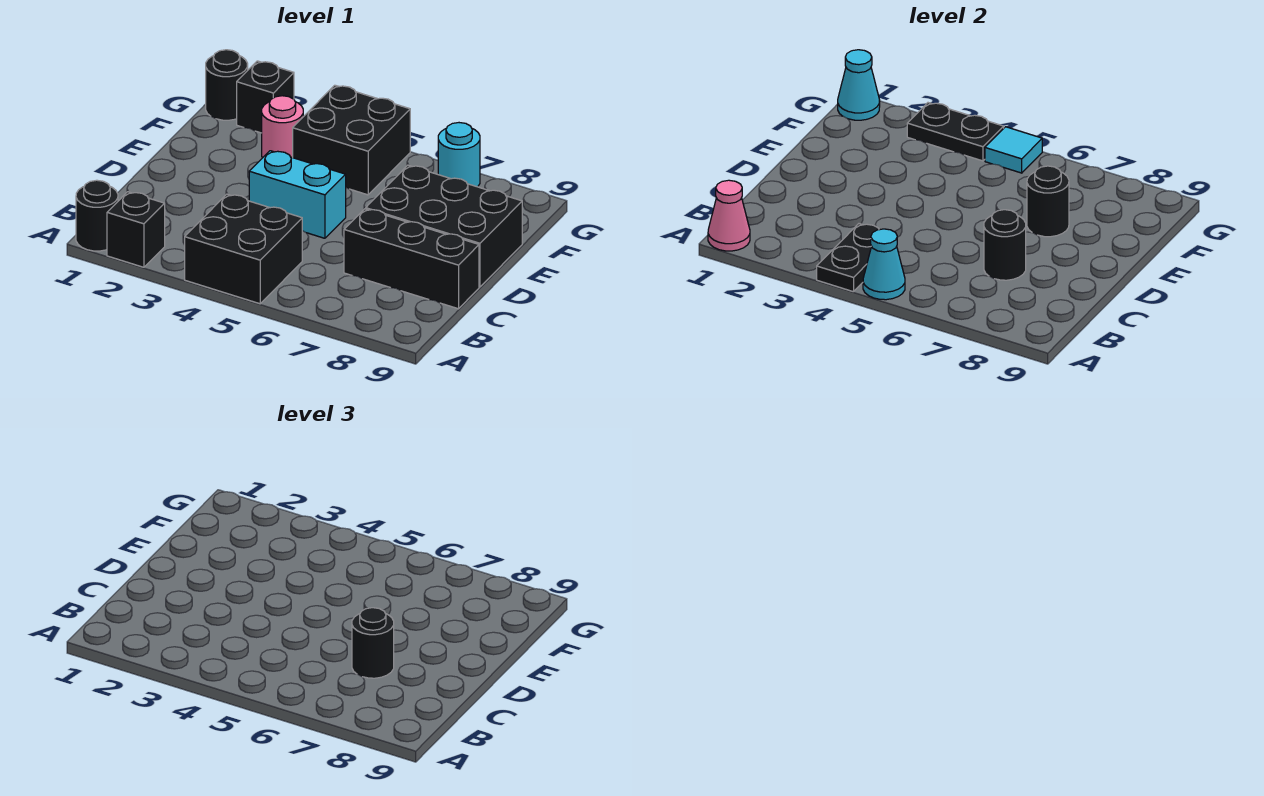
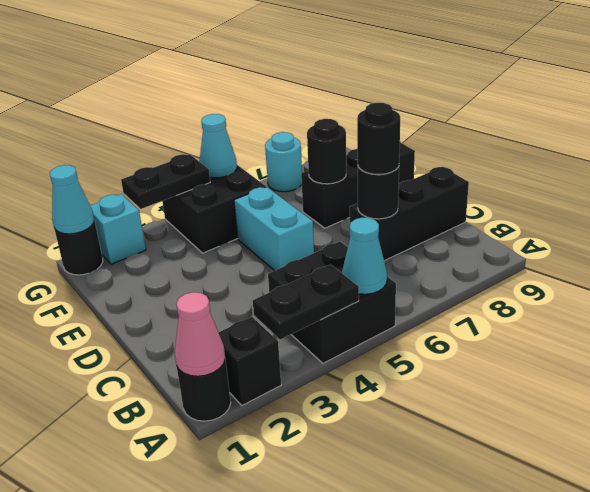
black plate A4:B4 level 2 -> black plate A3:A4 level 2
cyan brick D4:D5 level 1 -> cyan brick D5:E5 level 1
black brick D7:E9 level 1 -> black brick E7:E9 level 1
pink round brick F3 level 1 -> none
black brick G2 level 1 -> cyan brick G2 level 1
cyan tile G5 level 2 -> cyan cone G5 level 2

